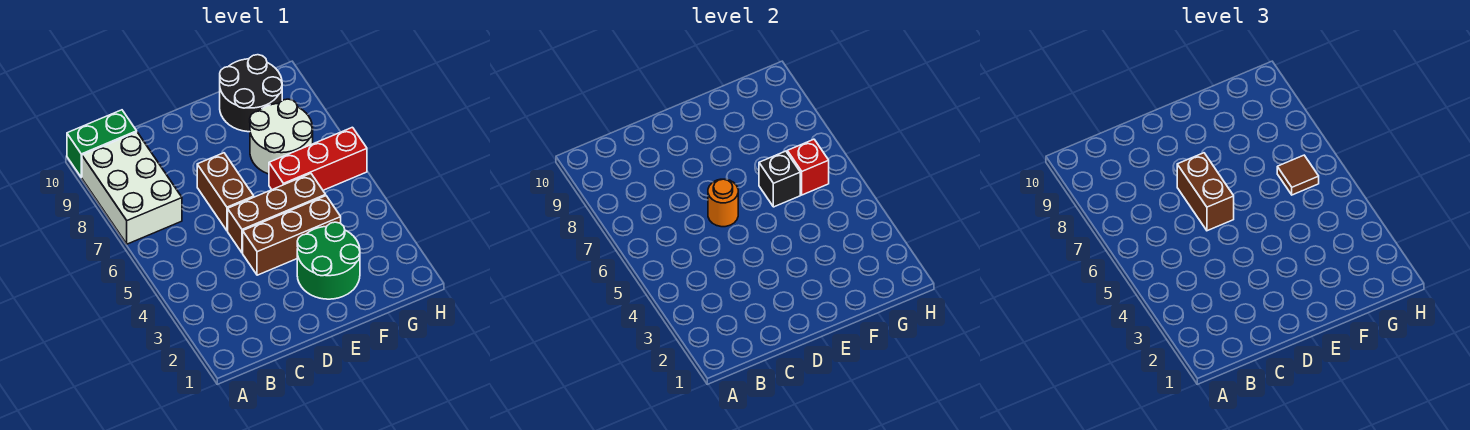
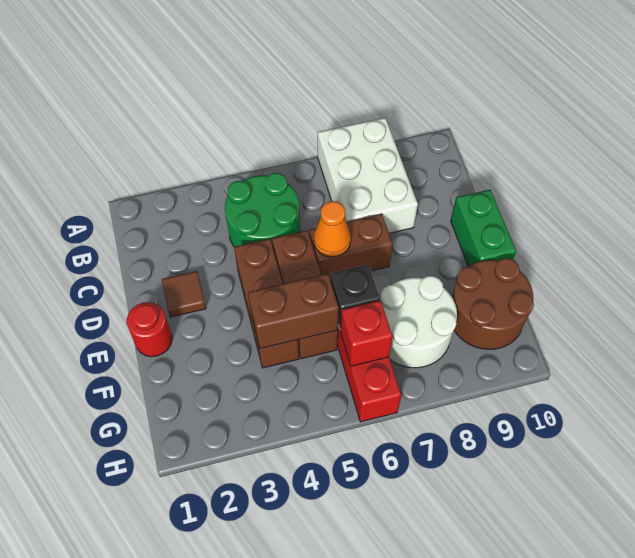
white brick A7:B9 level 1 -> white brick A7:C8 level 1
green brick A10:B10 level 1 -> green brick D10:E10 level 1
orange round brick D6 level 2 -> orange cone D6 level 2
brown brick D6:D7 level 3 -> brown brick F4:F5 level 2
none -> red round brick E1 level 1
green round brick E2:F3 level 1 -> green round brick B4:C5 level 1
black round brick F9:G10 level 1 -> brown round brick F9:G10 level 1
brown tile G6 level 3 -> brown tile D2 level 1

